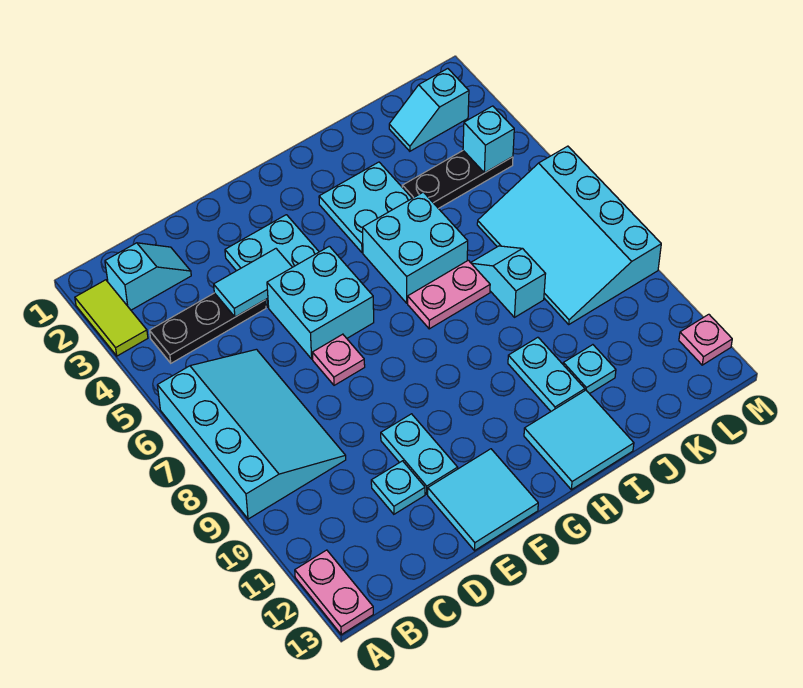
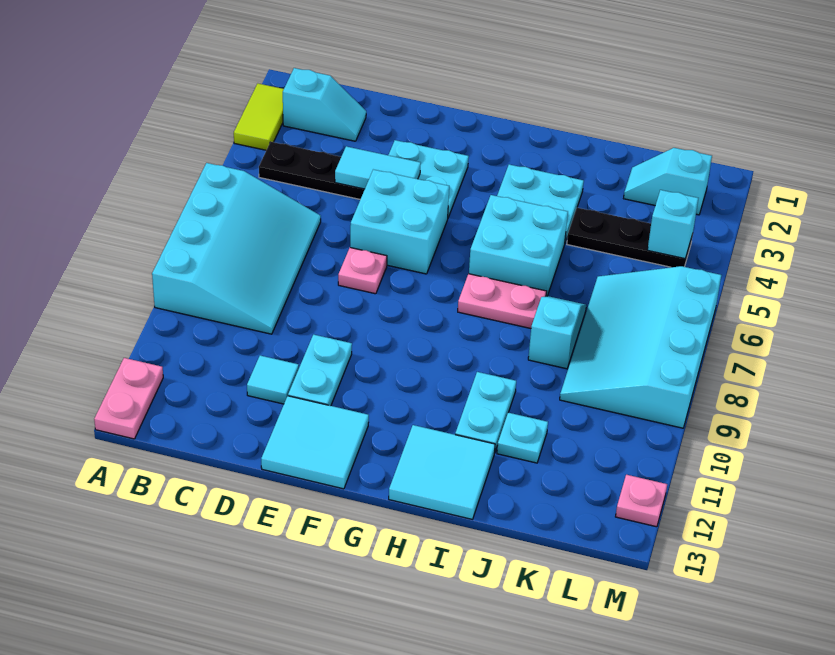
cyan plate D11 level 1 -> cyan tile D11 level 1

